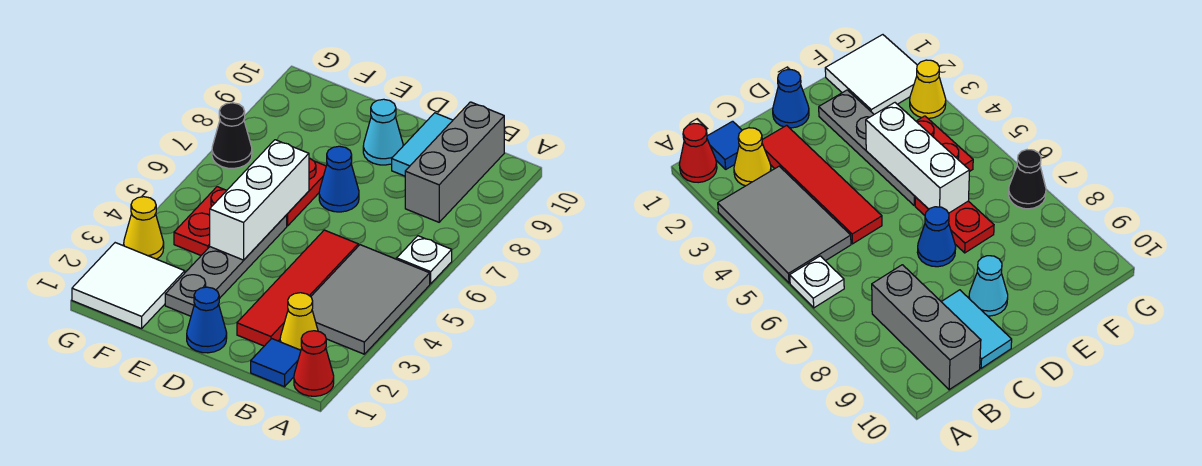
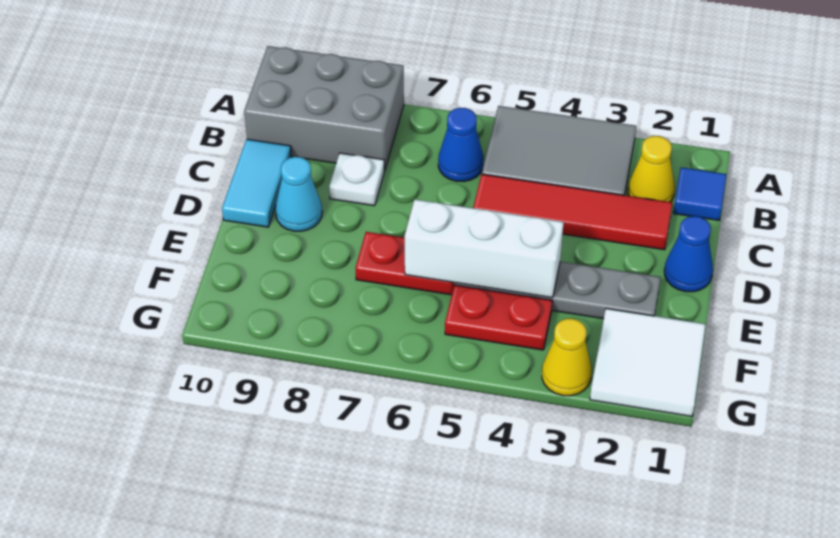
red cone A1 level 1 -> none
white plate A6 level 1 -> white plate C8 level 1
grey brick B8:B10 level 1 -> grey brick A8:B10 level 1
cyan tile C9:C10 level 1 -> cyan tile C10:D10 level 1
blue cone D7 level 1 -> blue cone B6 level 1
black cone G7 level 1 -> none

